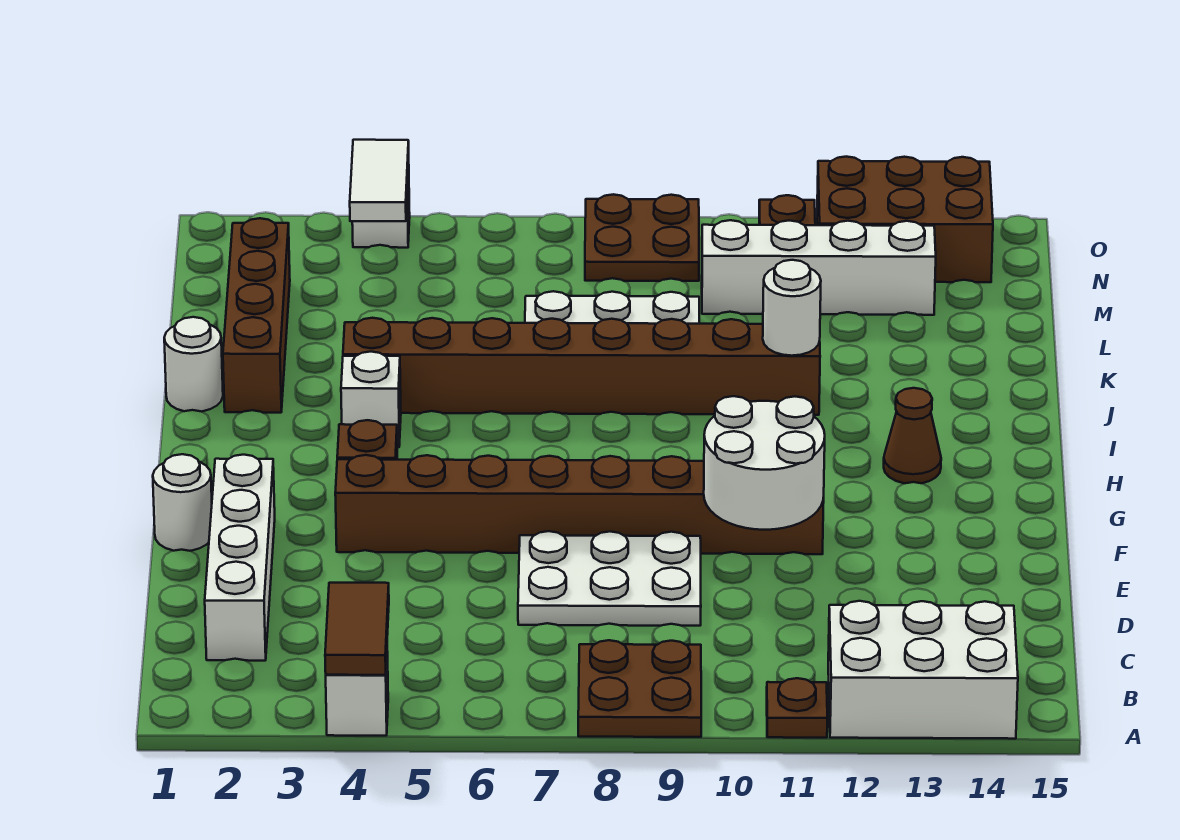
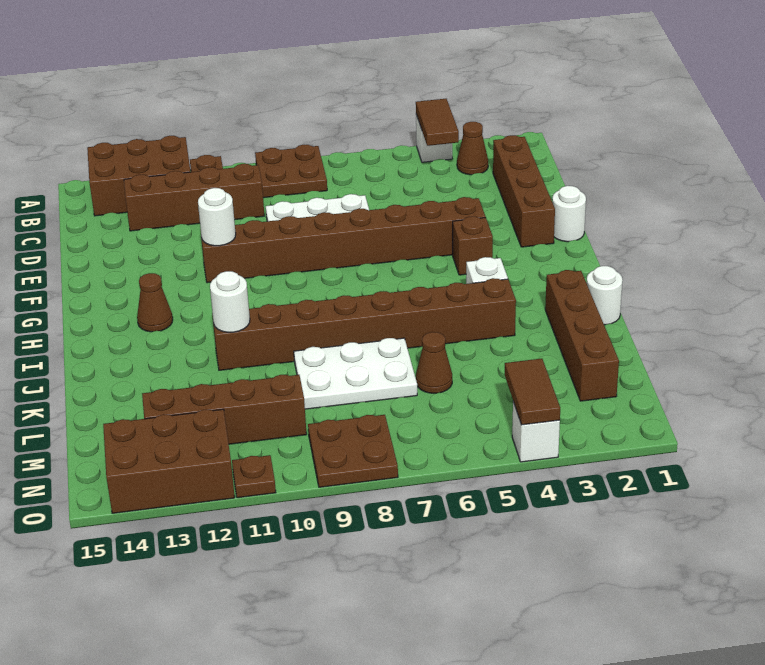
white brick A12:B14 level 1 -> brown brick A12:B14 level 1
none -> brown cone B3 level 1
white brick C2:F2 level 1 -> brown brick C2:F2 level 1
none -> brown brick C10:C13 level 1
white round brick E10:F11 level 2 -> white round brick F11 level 2
none -> brown cone L6 level 1
white brick M10:M13 level 1 -> brown brick M10:M13 level 1
white tile N4:O4 level 2 -> brown tile N4:O4 level 2

